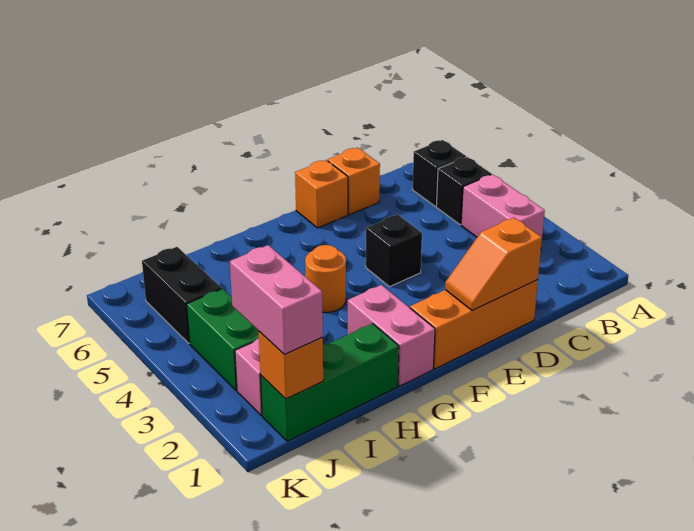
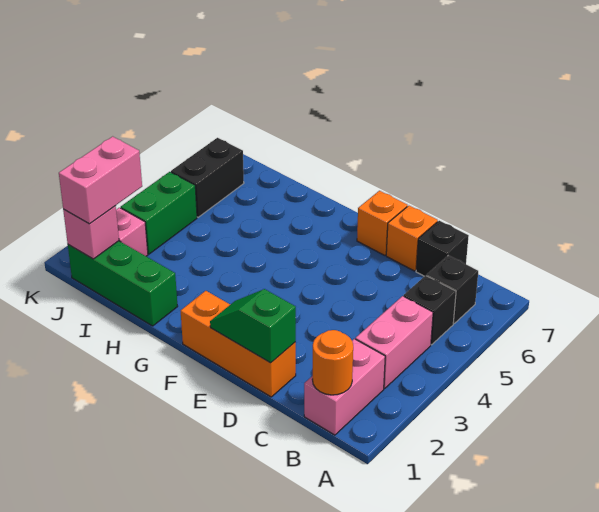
orange slope D1:E1 level 2 top D -> green slope D1:E1 level 2 top D
black brick E4 level 1 -> black brick C7 level 1
pink brick G1:G2 level 1 -> pink brick B1:B2 level 1
orange round brick G4 level 1 -> orange round brick B1 level 2
orange brick J1 level 2 -> pink brick J1 level 2

